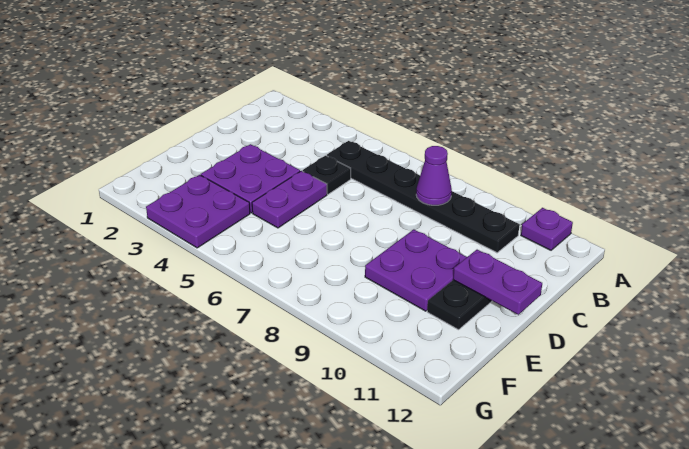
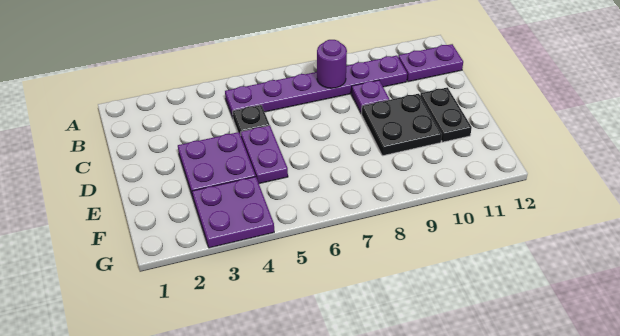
purple plate A11 level 1 -> purple plate C9 level 1
black plate B5:B10 level 1 -> purple plate B5:B10 level 1
purple cone B8 level 2 -> purple round brick B8 level 2
purple plate D9:E10 level 1 -> black plate D9:E10 level 1
purple plate D11:D12 level 2 -> purple plate B11:B12 level 1

